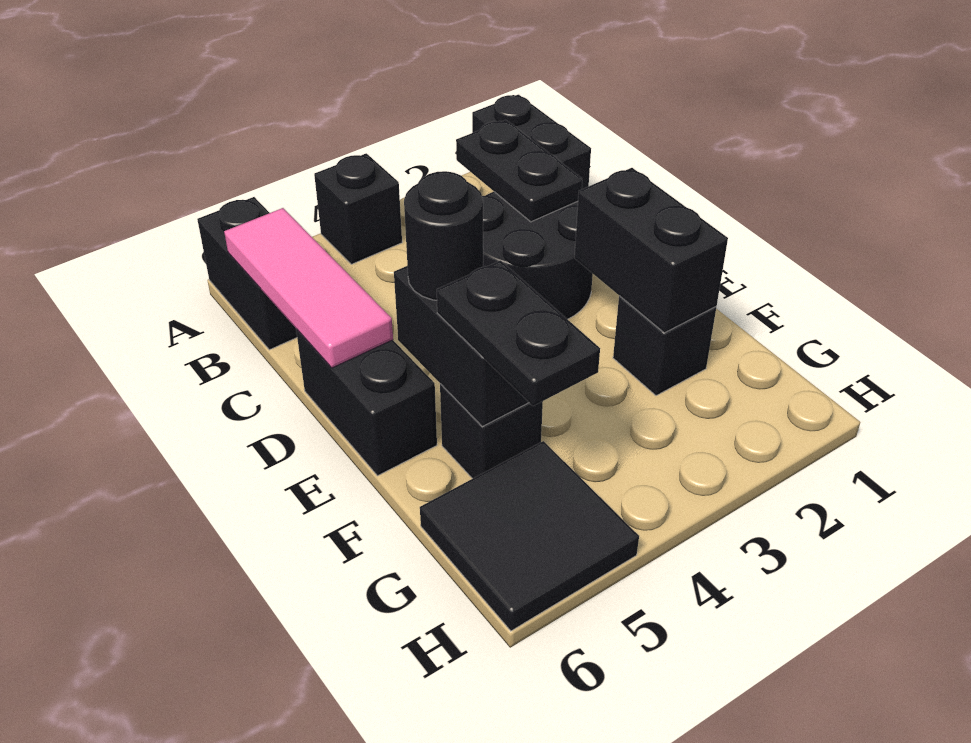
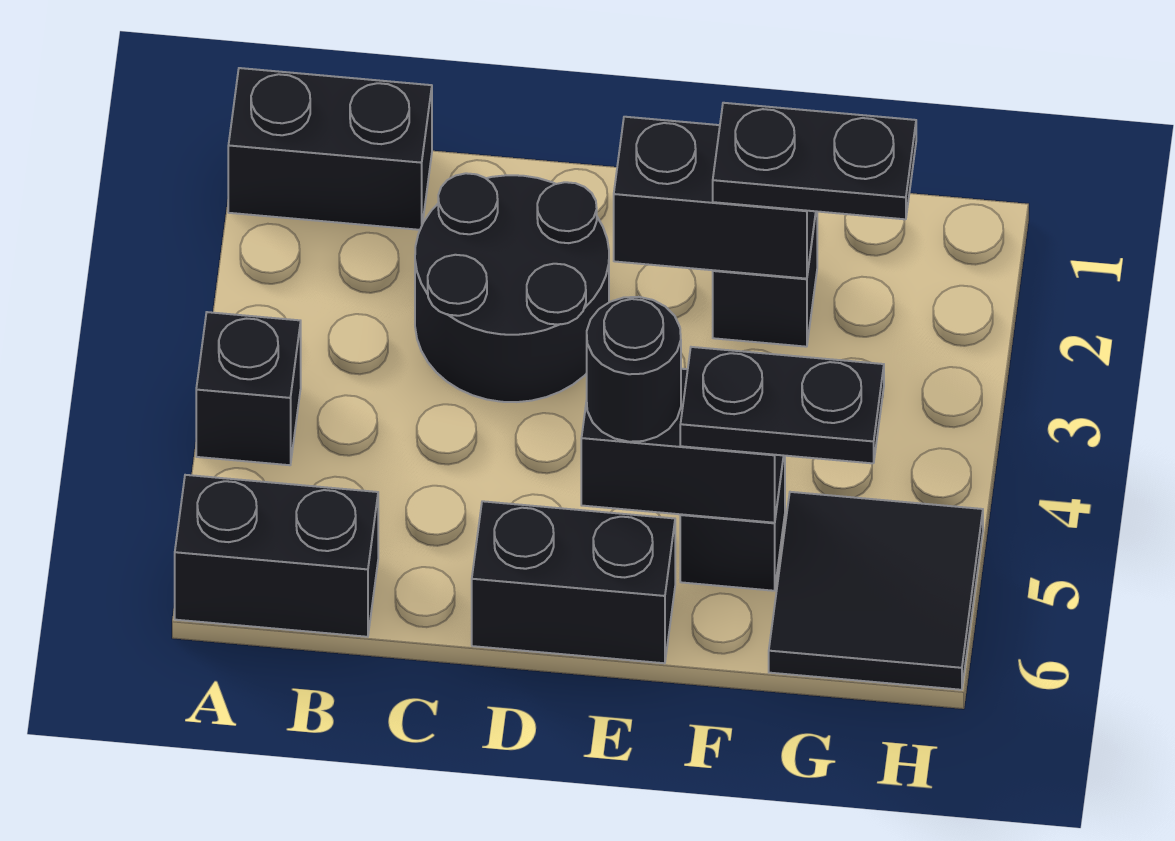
black plate B2:C2 level 2 -> black plate F2:G2 level 3
pink tile B6:D6 level 2 -> none

